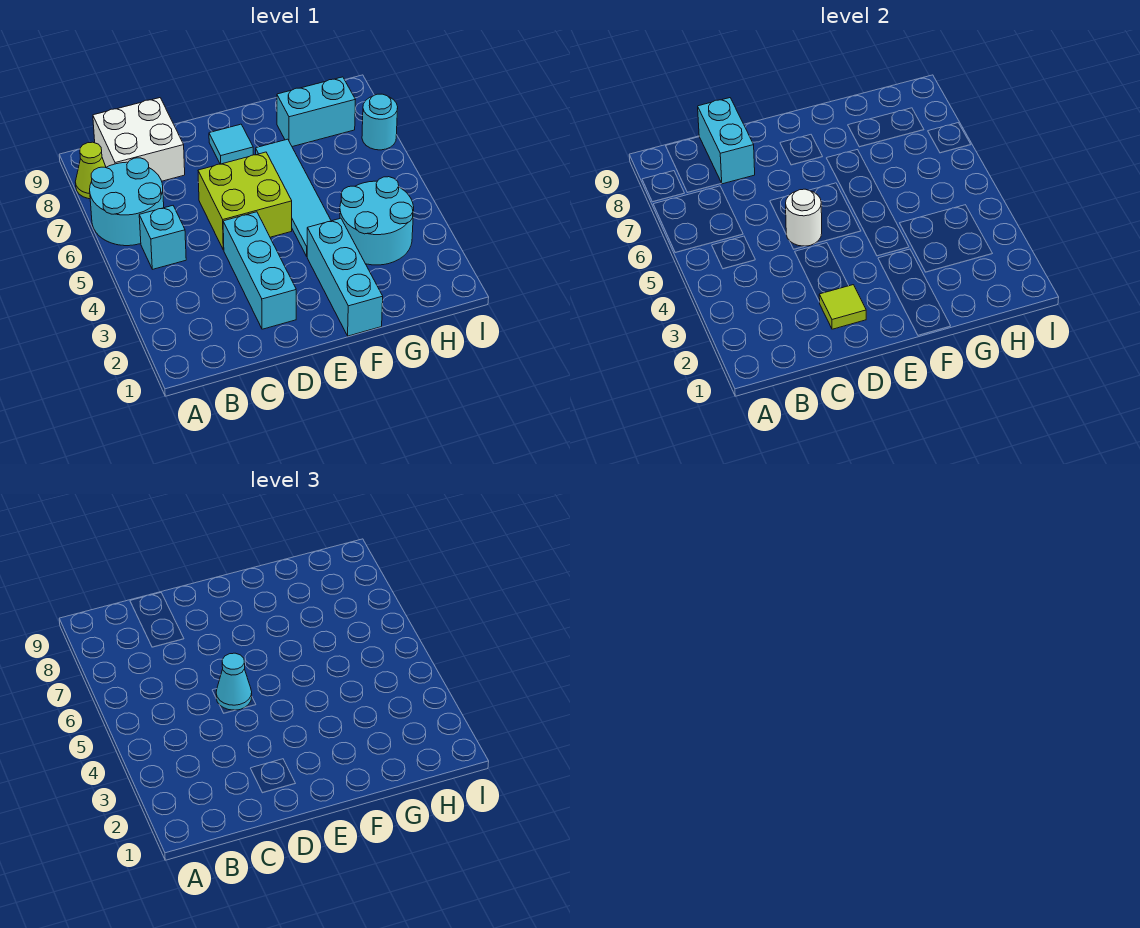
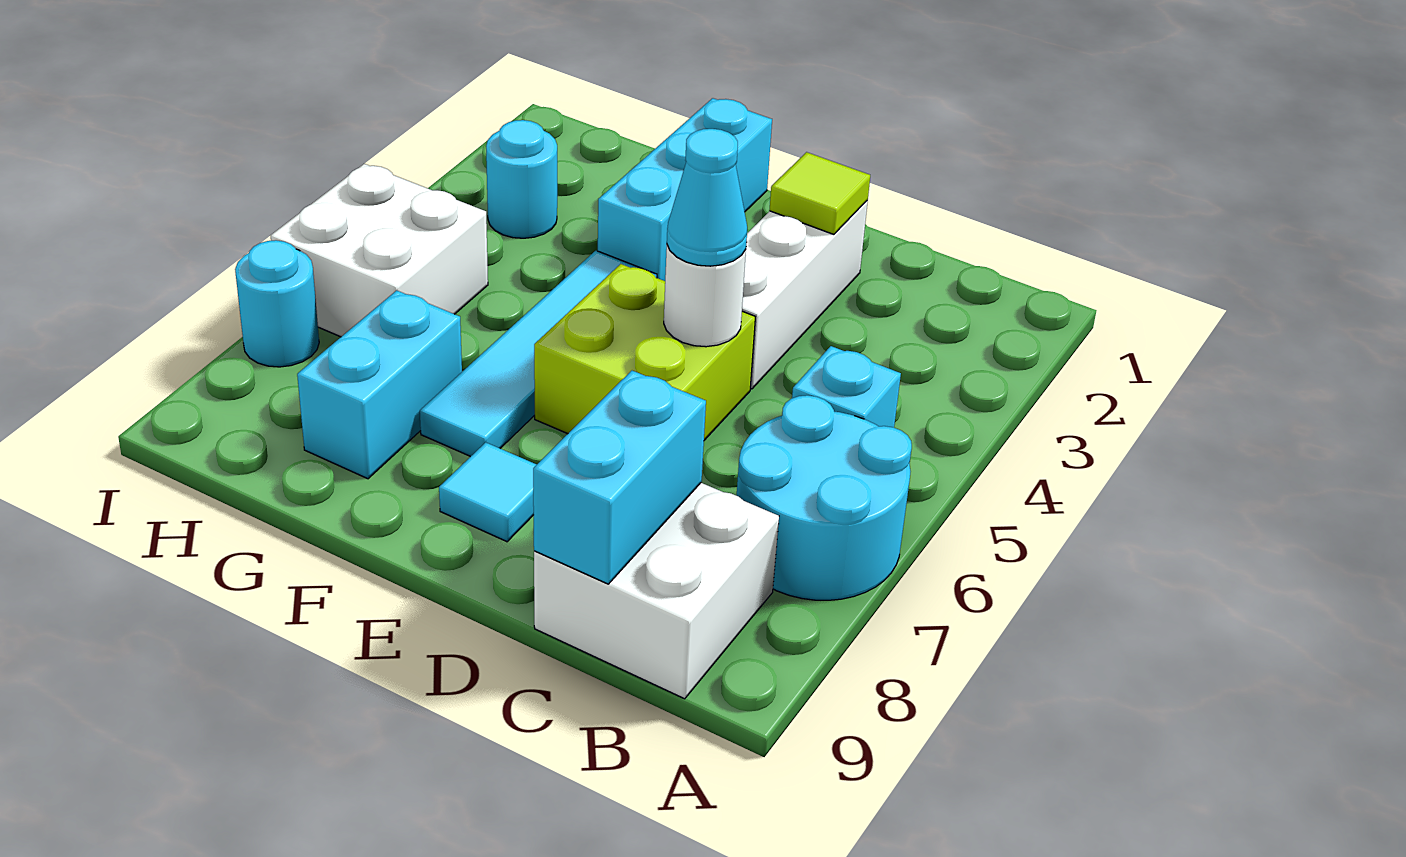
lime cone A8 level 1 -> none
cyan brick D2:D4 level 1 -> white brick D2:D4 level 1
cyan round brick G3:H4 level 1 -> cyan round brick H3 level 1
cyan brick G8:H8 level 1 -> cyan brick G7:G8 level 1
none -> white brick H5:I6 level 1

